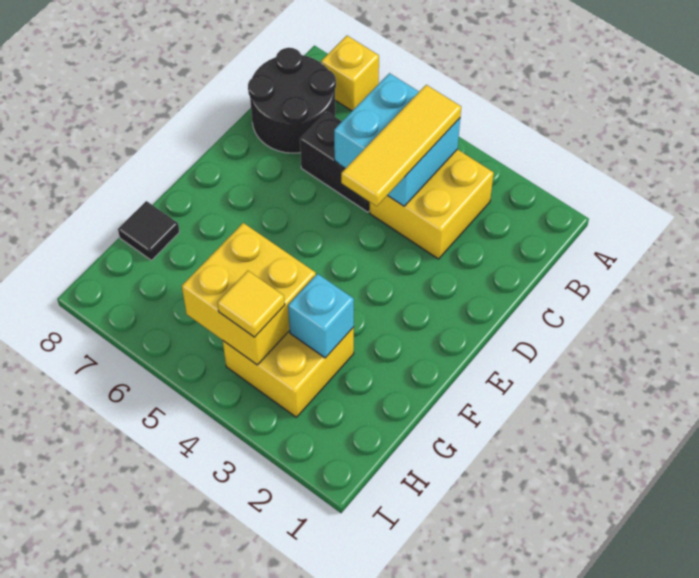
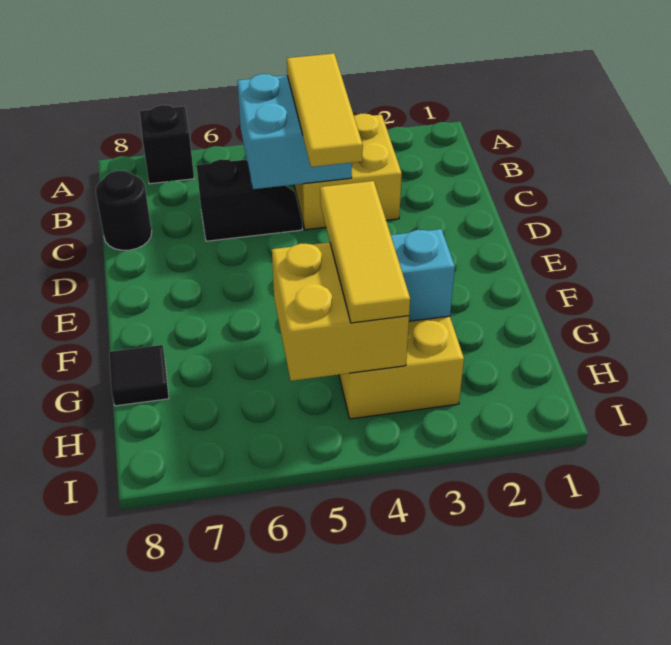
yellow brick A7 level 1 -> black brick A7 level 1
black round brick B7:C8 level 1 -> black round brick C8 level 1
yellow tile H4 level 3 -> yellow tile F4:H4 level 3

